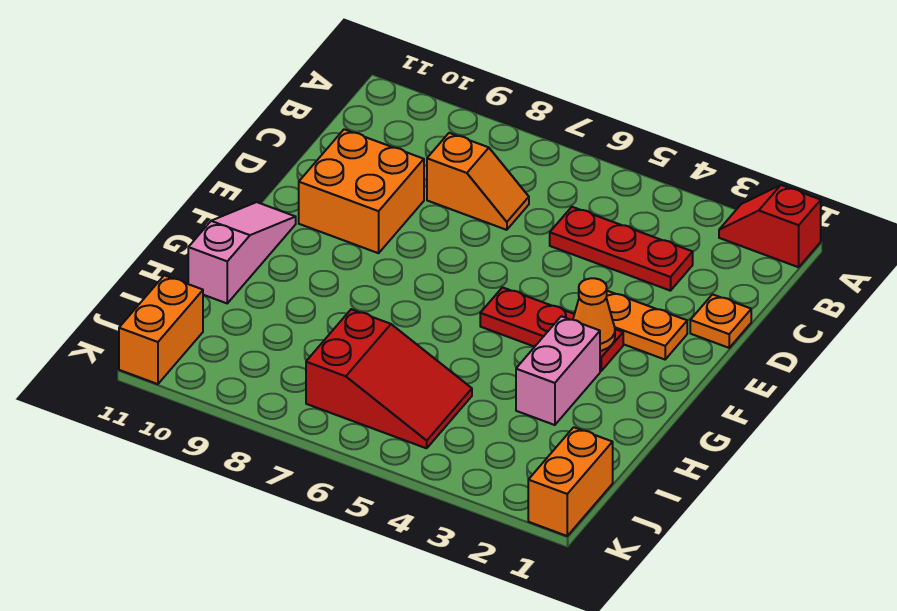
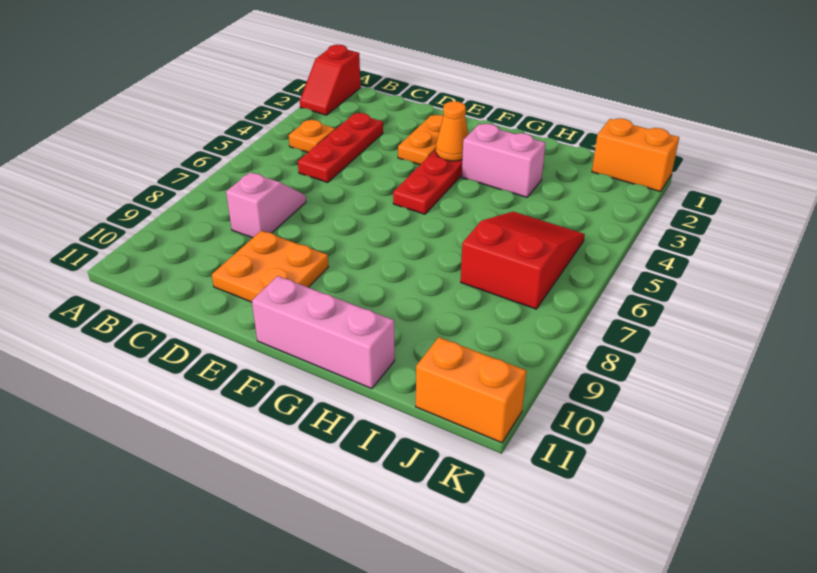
orange slope C7:C8 level 1 top 8 -> pink slope C7:C8 level 1 top 8
orange plate D1 level 1 -> orange plate B4 level 1
orange brick D9:E10 level 1 -> orange plate D9:E10 level 1
pink slope F11:H11 level 1 top H -> pink brick F11:H11 level 1

